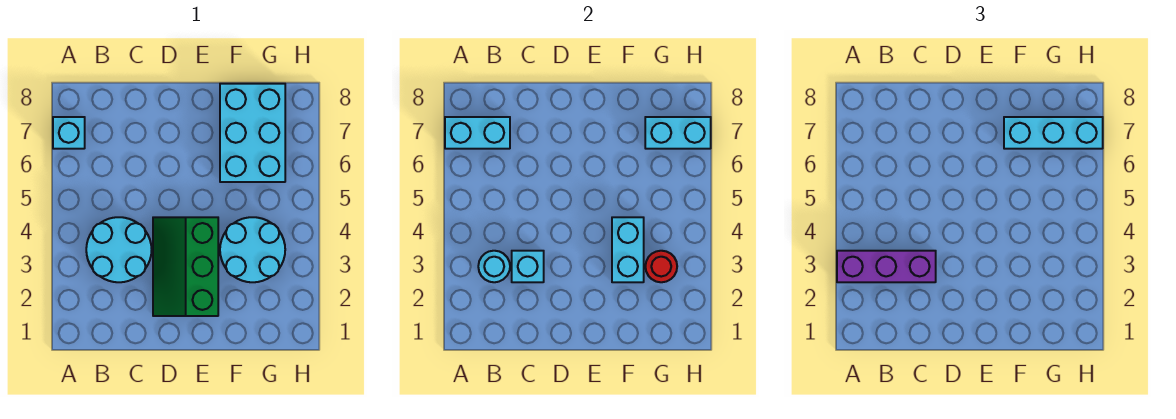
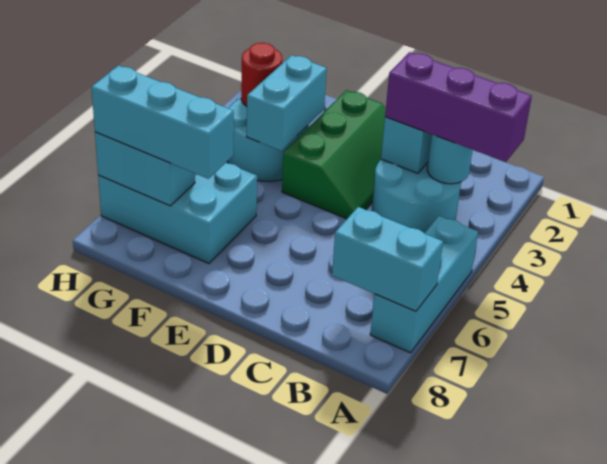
cyan brick A7 level 1 -> cyan brick A5:A7 level 1
cyan brick F6:G8 level 1 -> cyan brick F6:H7 level 1

